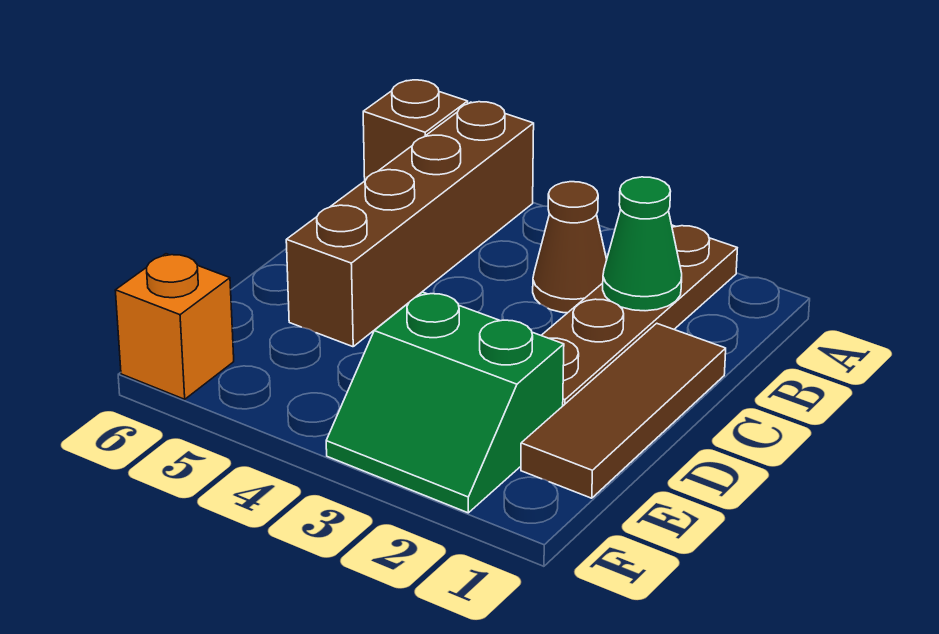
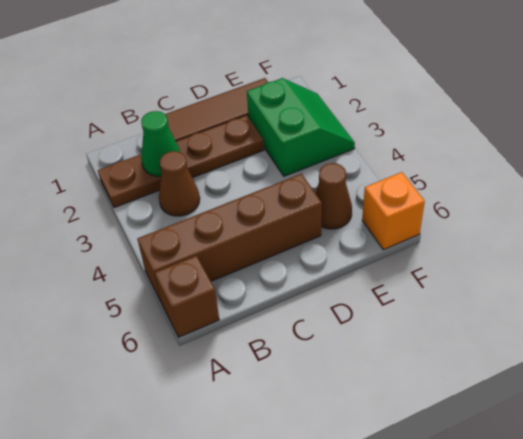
none -> brown cone E5 level 1

